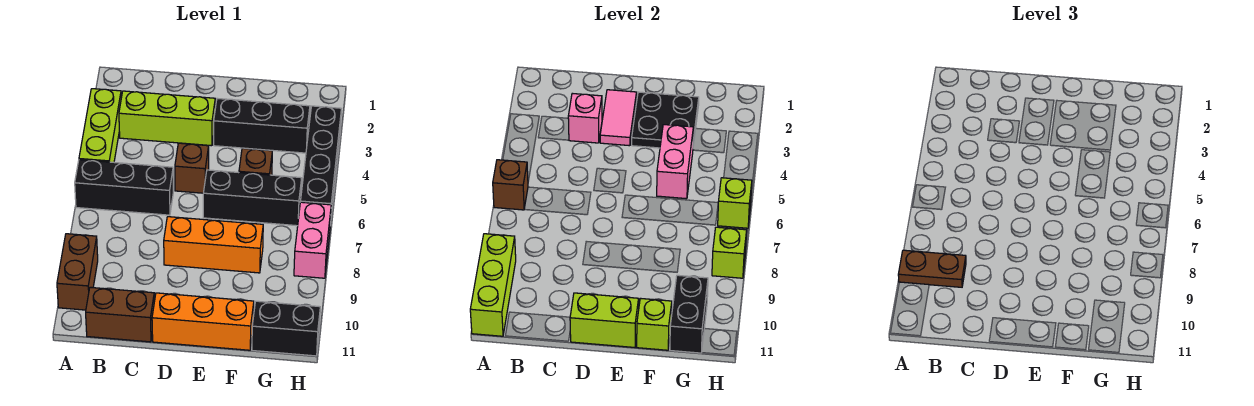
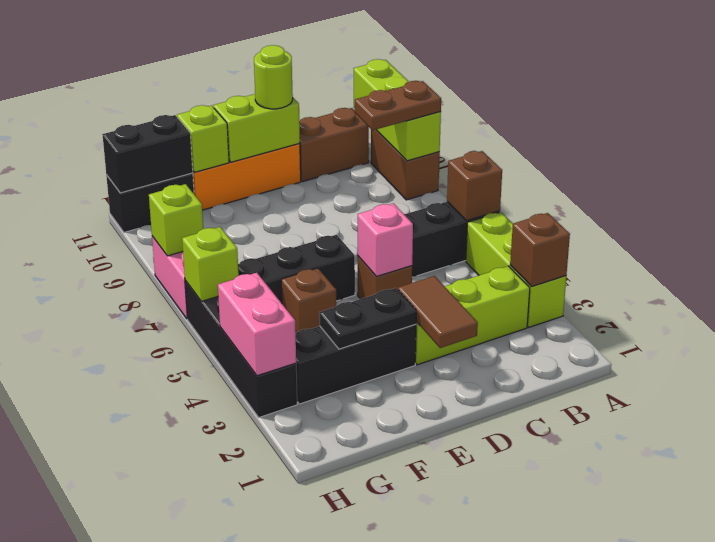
none -> brown brick A3 level 2
pink brick C3 level 2 -> pink brick D5 level 2
pink tile D2:D3 level 2 -> brown tile D2:D3 level 2
orange brick D8:F8 level 1 -> none
none -> lime round brick D11 level 3
black plate E2:F3 level 2 -> black plate E3:F3 level 2
pink brick F4:F5 level 2 -> pink brick H3:H4 level 2
black brick G10:G11 level 2 -> black brick G11:H11 level 2

